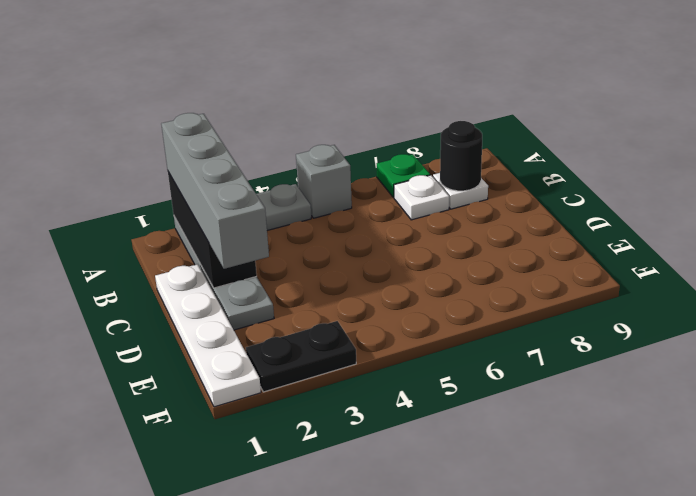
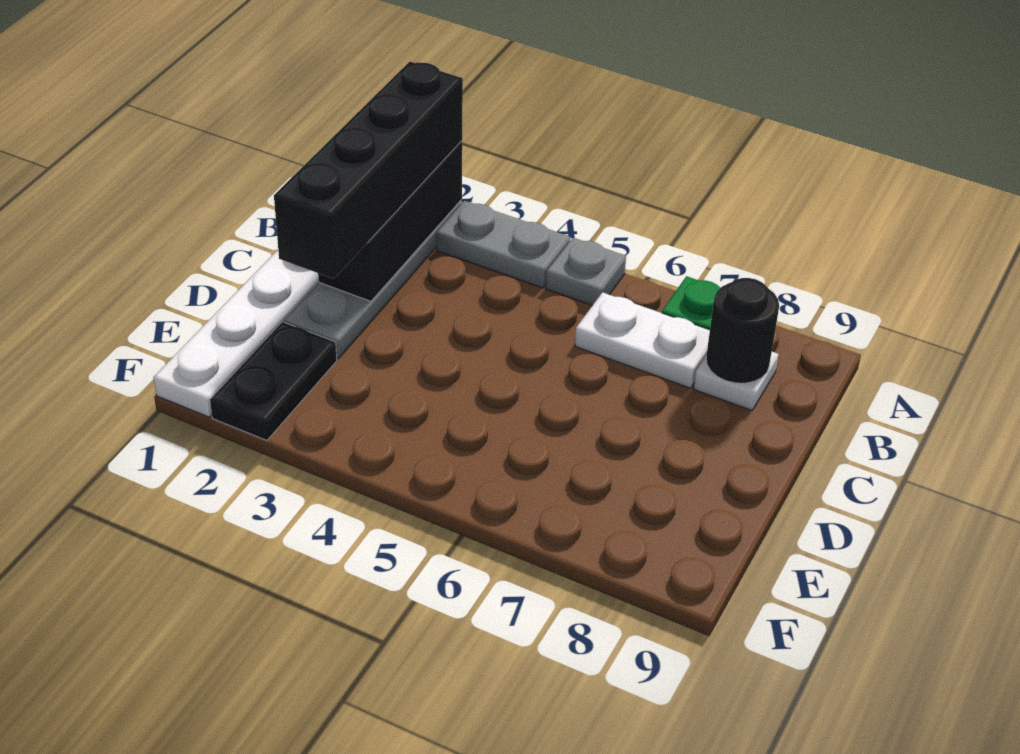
grey brick A2:D2 level 3 -> black brick A2:D2 level 3
grey brick A5 level 1 -> grey plate A5 level 1
white plate B7 level 1 -> white plate B6:B7 level 1
black plate F2:F3 level 1 -> black plate E2:F2 level 1

